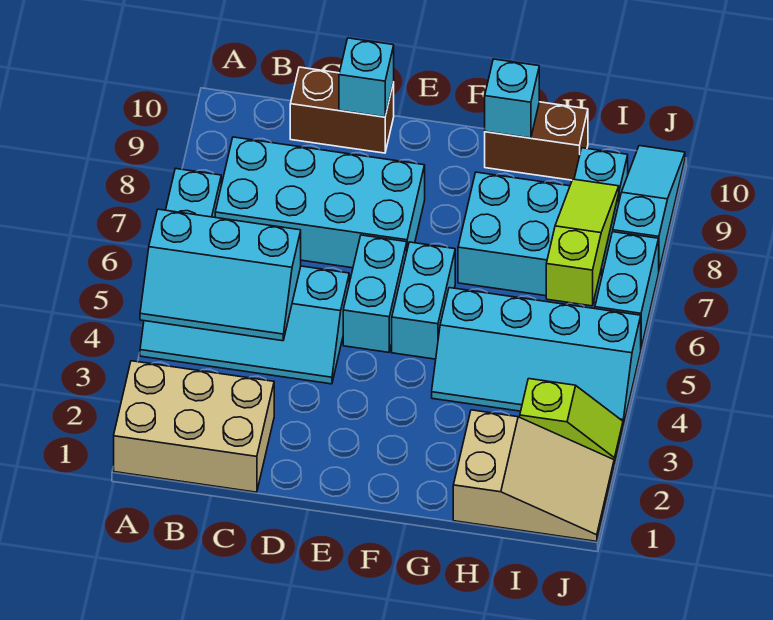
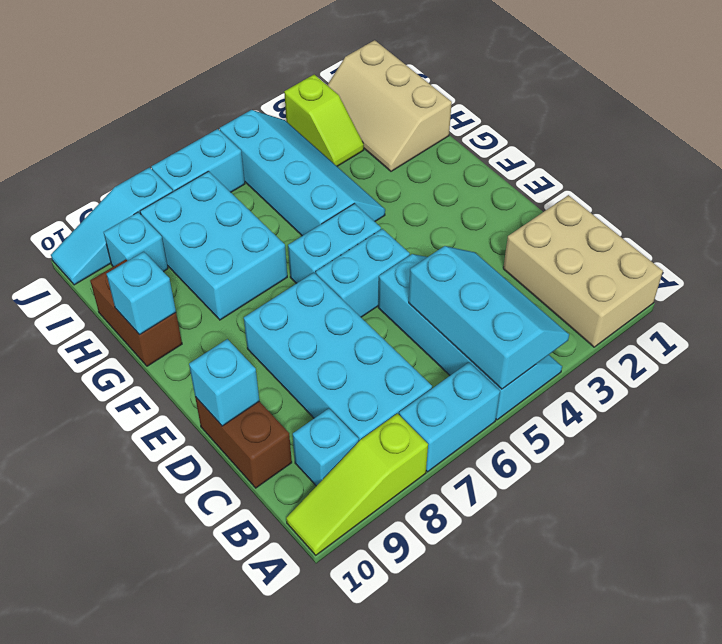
none -> cyan brick B9 level 1
tan slope H1:J2 level 1 top H -> tan slope H1:J2 level 1 top 1
lime slope I3:J3 level 1 top I -> lime slope I3:J3 level 1 top J
lime slope I6:I8 level 2 top 6 -> lime slope A8:A10 level 1 top 8

